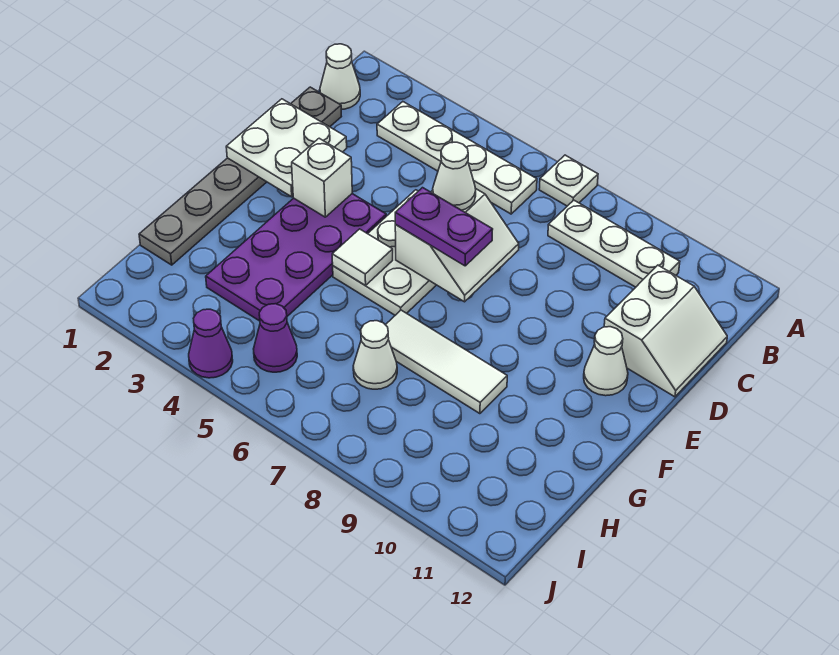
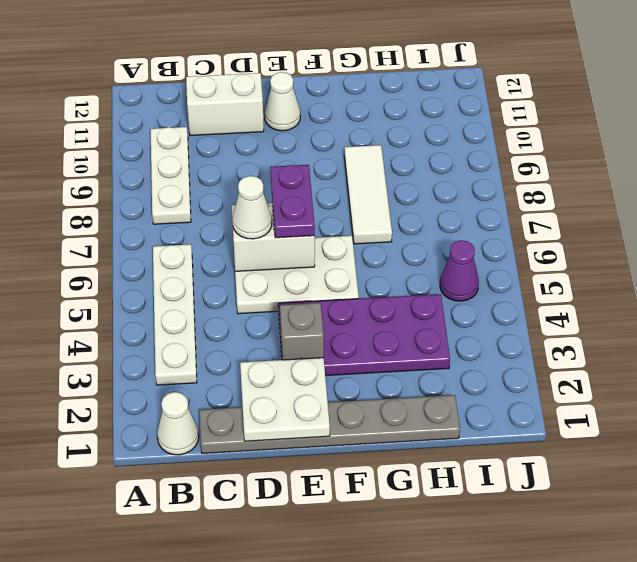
white plate A7 level 1 -> none
white brick E3 level 2 -> grey brick E3 level 2
white tile F5 level 2 -> none
white cone H7 level 1 -> none
purple cone J4 level 1 -> none

